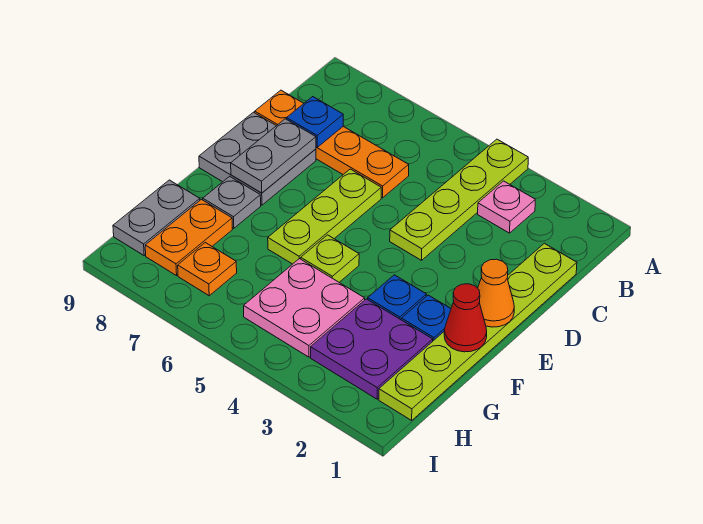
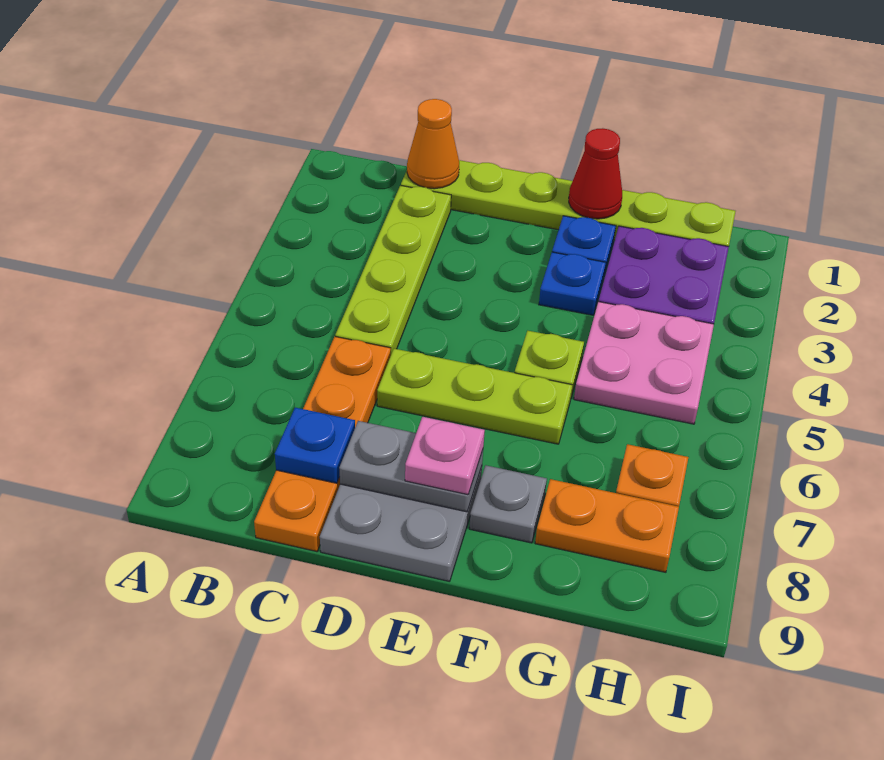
lime plate A4:D4 level 1 -> lime plate C2:C5 level 1
pink plate B3 level 1 -> pink plate E8 level 3
orange cone E1 level 2 -> orange cone C1 level 2
grey plate G9:H9 level 1 -> none

